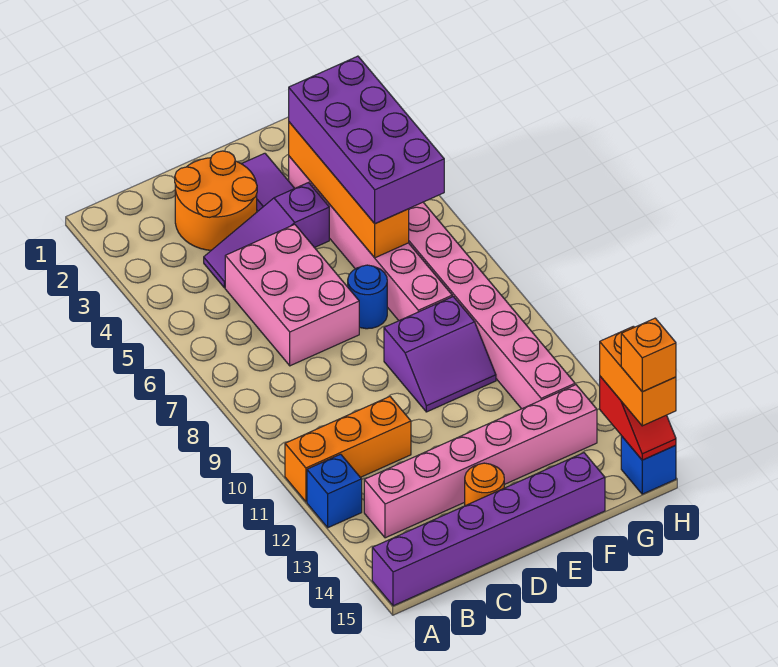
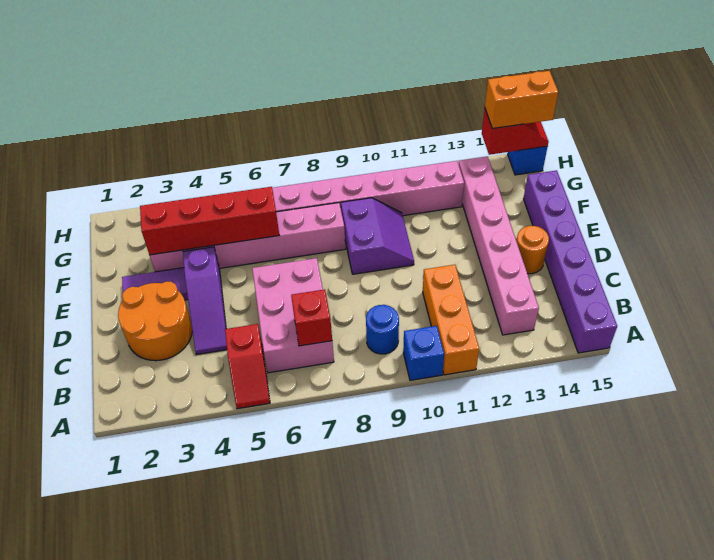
none -> red slope A5:B5 level 1 top B
blue brick A12 level 1 -> blue brick A10 level 1
none -> red brick B7 level 2
pink brick C5:D7 level 1 -> pink brick B6:D7 level 1
blue round brick E7 level 1 -> blue round brick B9 level 1
orange brick F3:F6 level 2 -> red brick F3:F6 level 2
purple brick F3:G6 level 3 -> none
orange brick H15 level 4 -> none

